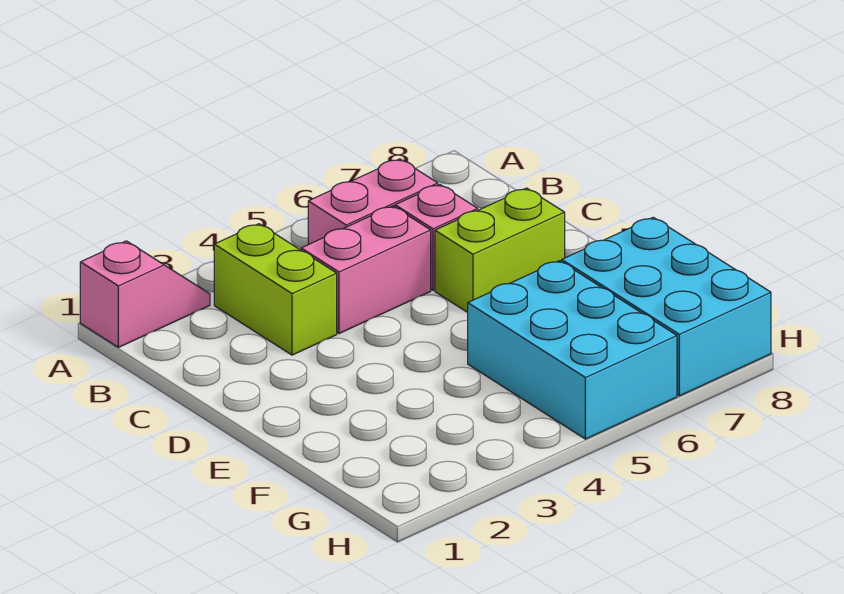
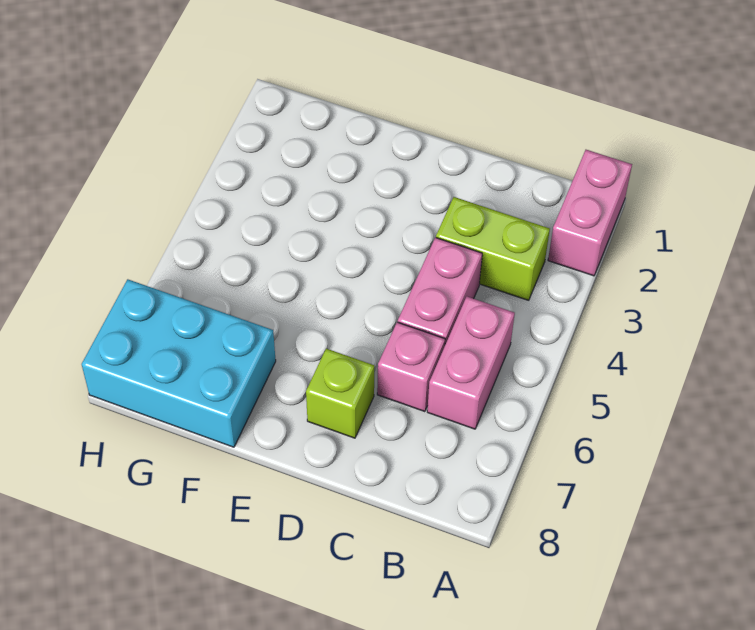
pink slope A1:A2 level 1 top 1 -> pink brick A1:A2 level 1
lime brick D6:D7 level 1 -> lime brick D7 level 1
cyan brick F5:H6 level 1 -> none

